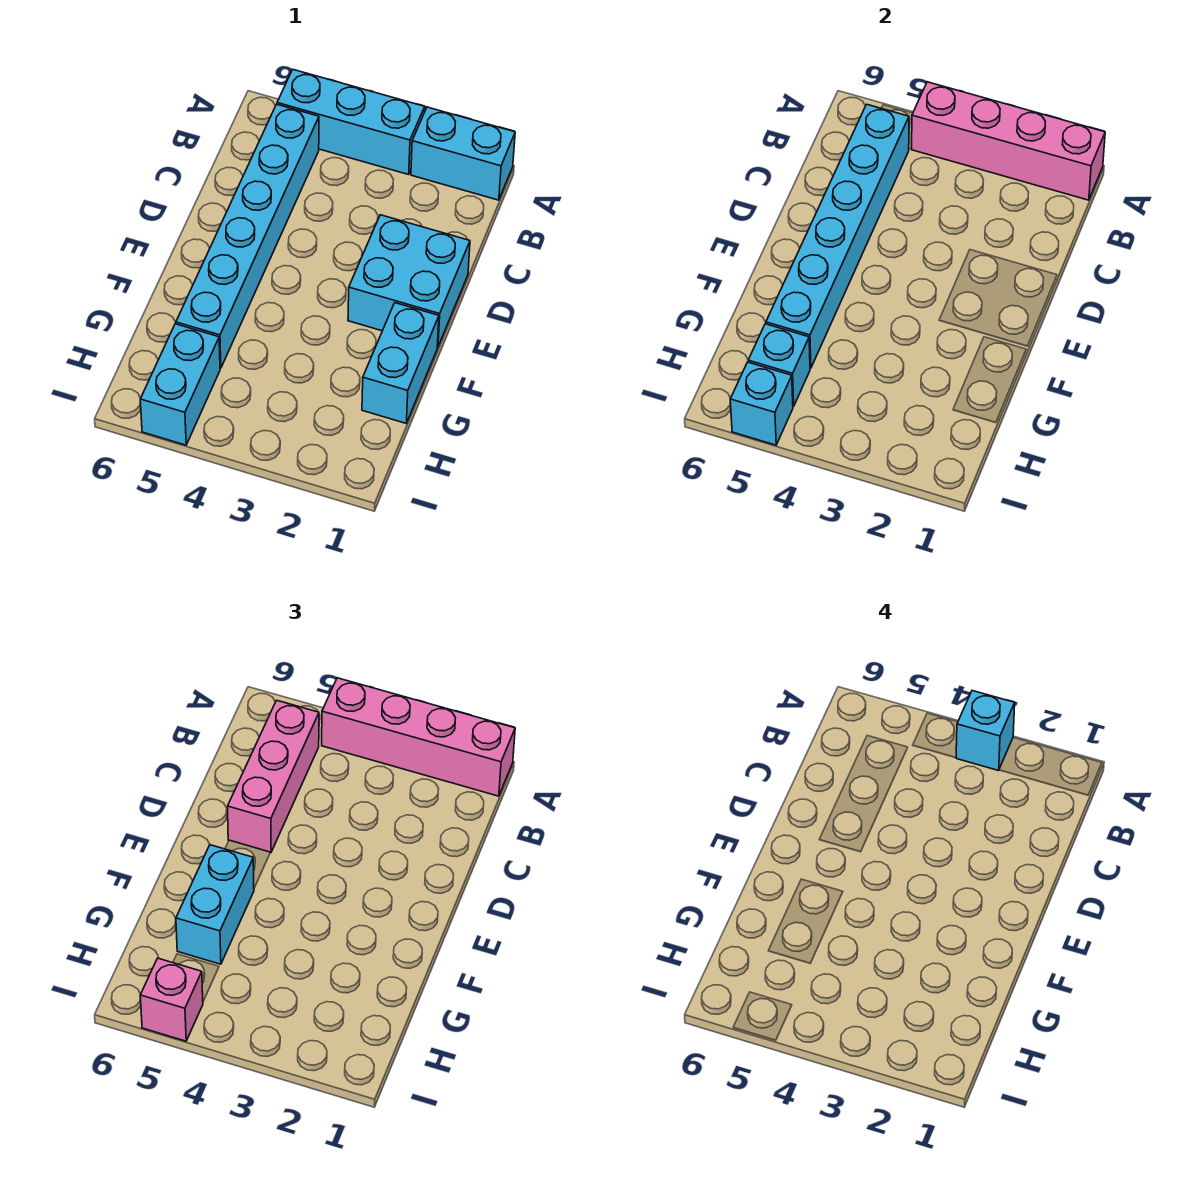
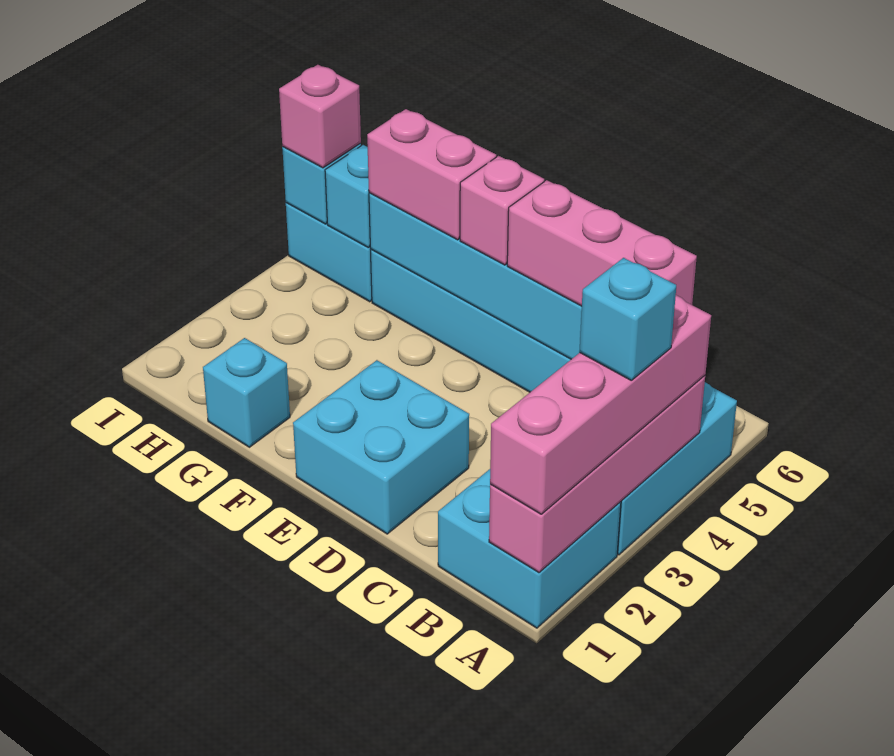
cyan brick A1:A2 level 1 -> cyan brick A1:B2 level 1
none -> pink brick E5 level 3
cyan brick F1:G1 level 1 -> cyan brick G1 level 1
cyan brick F5:G5 level 3 -> pink brick F5:G5 level 3

